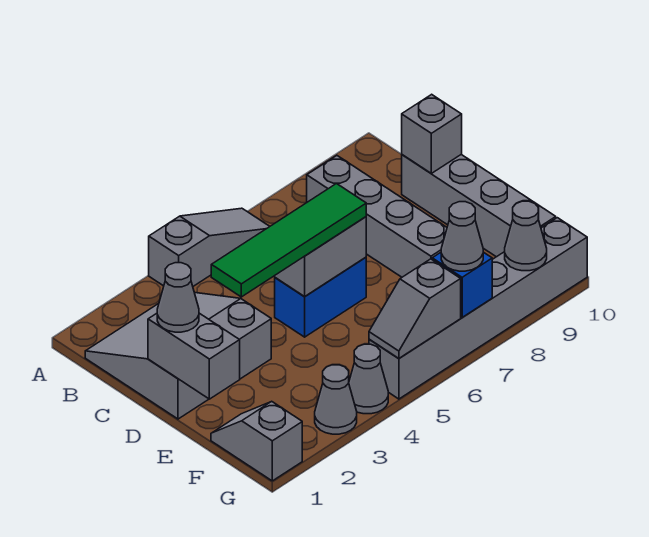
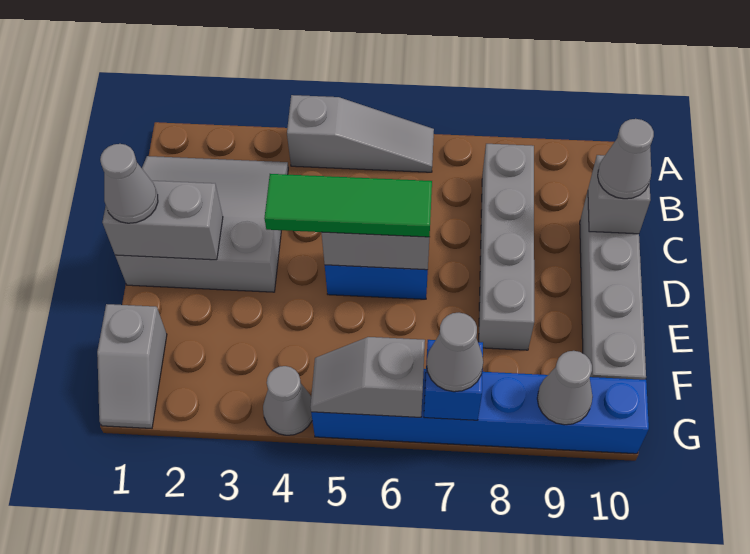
grey brick D1:E1 level 2 -> grey brick D1:D2 level 2
green tile D3:D6 level 3 -> green tile D4:D6 level 3
grey slope F1:G1 level 1 top G -> grey slope F1:G1 level 1 top F
grey cone G3 level 1 -> grey cone C10 level 3
grey brick G5:G10 level 1 -> blue brick G5:G10 level 1

